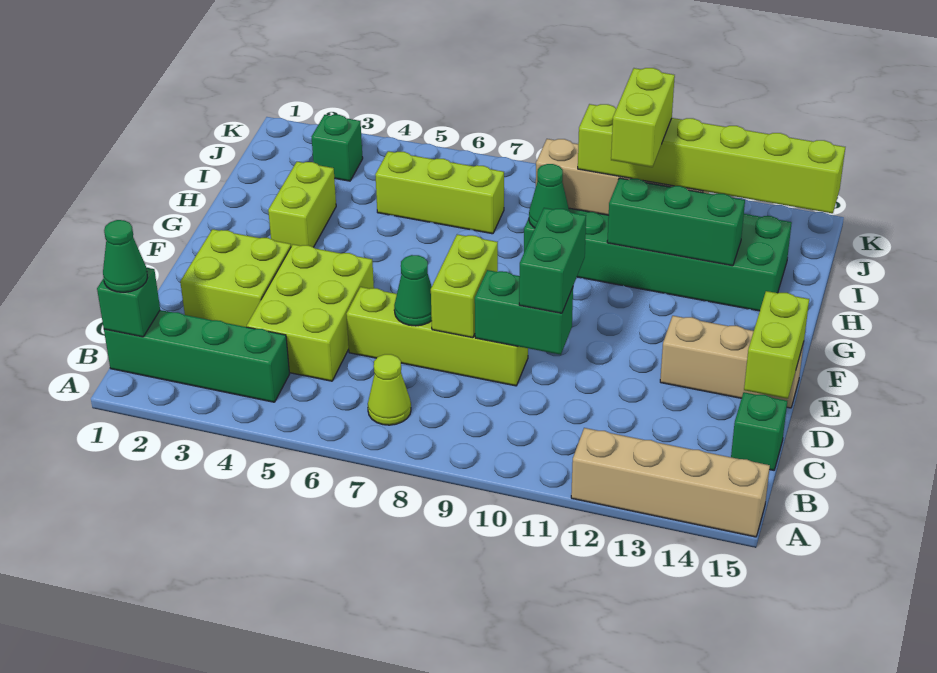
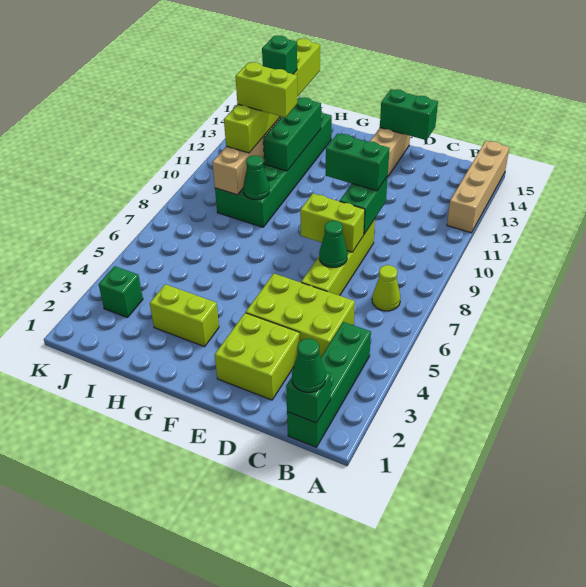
green brick C15 level 1 -> green brick I13 level 4
lime brick D15:E15 level 2 -> green brick D15:E15 level 2
lime brick I5:I7 level 1 -> none

